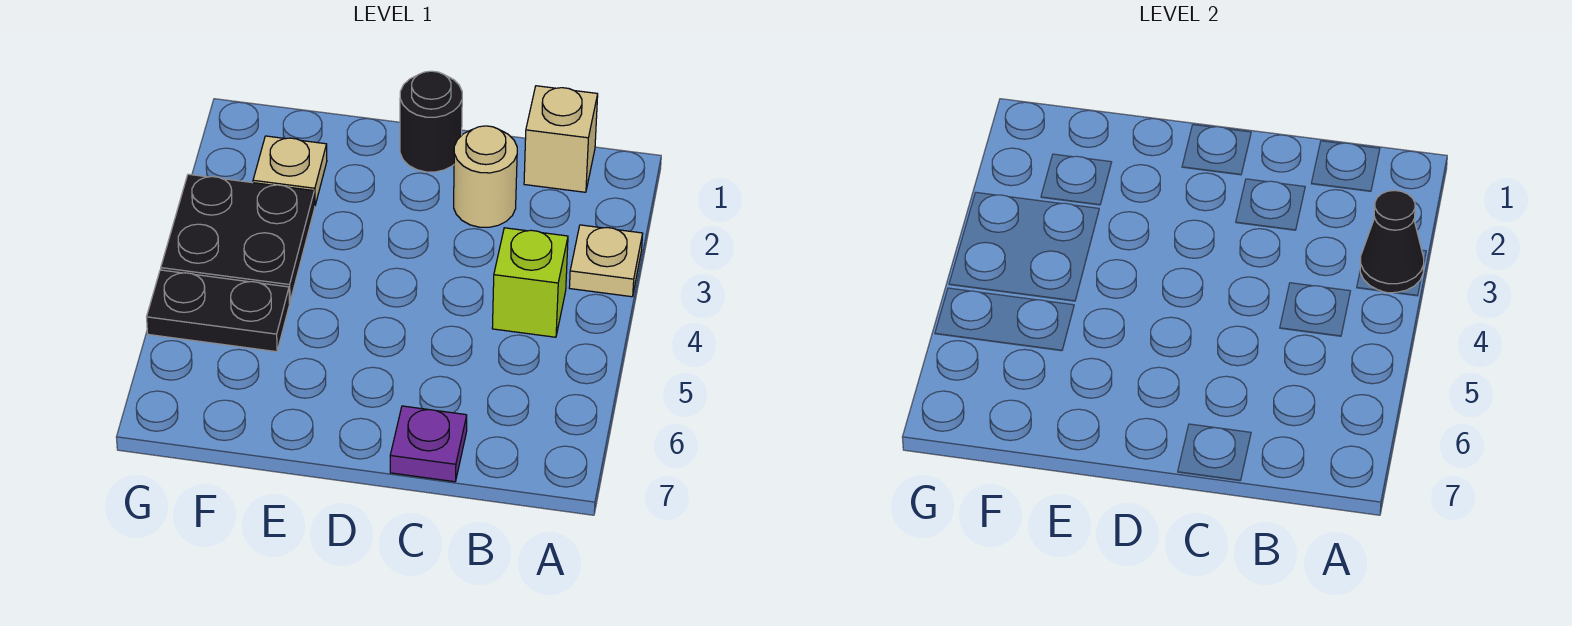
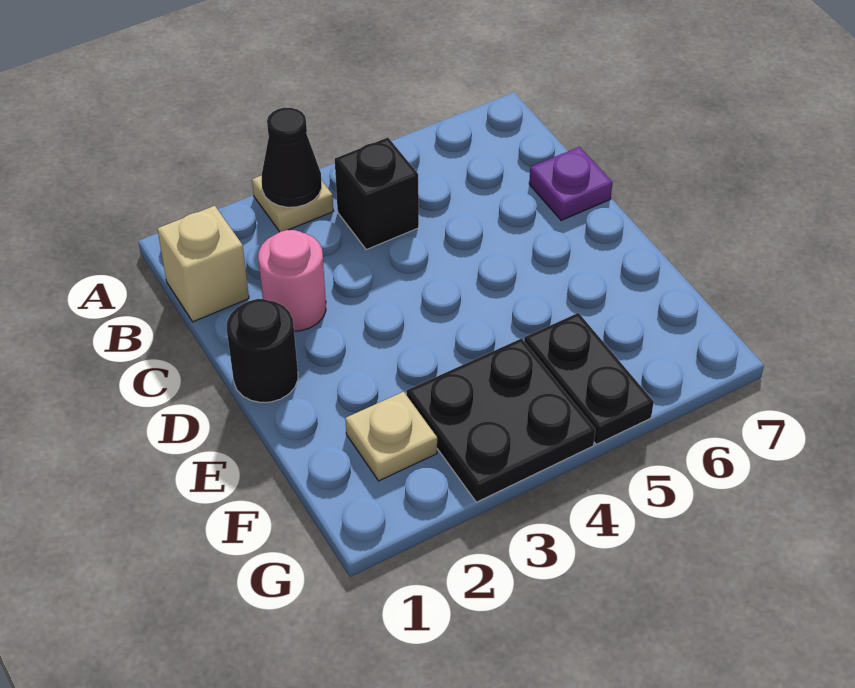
lime brick B4 level 1 -> black brick B4 level 1
tan round brick C2 level 1 -> pink round brick C2 level 1

